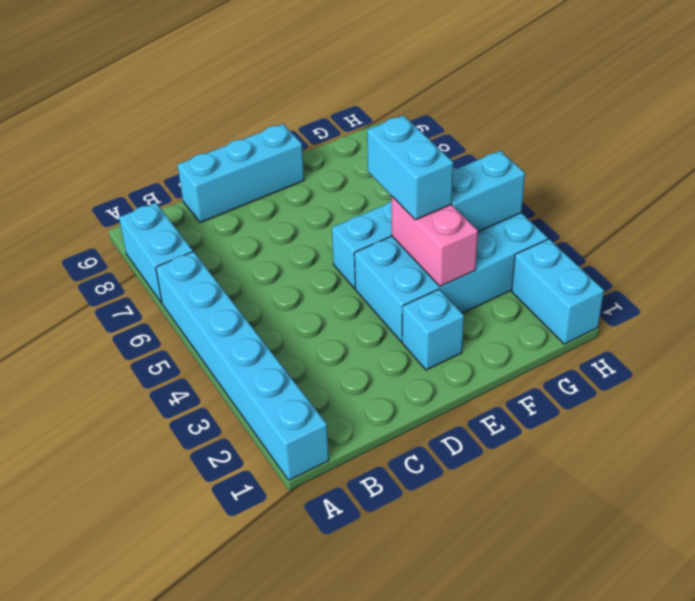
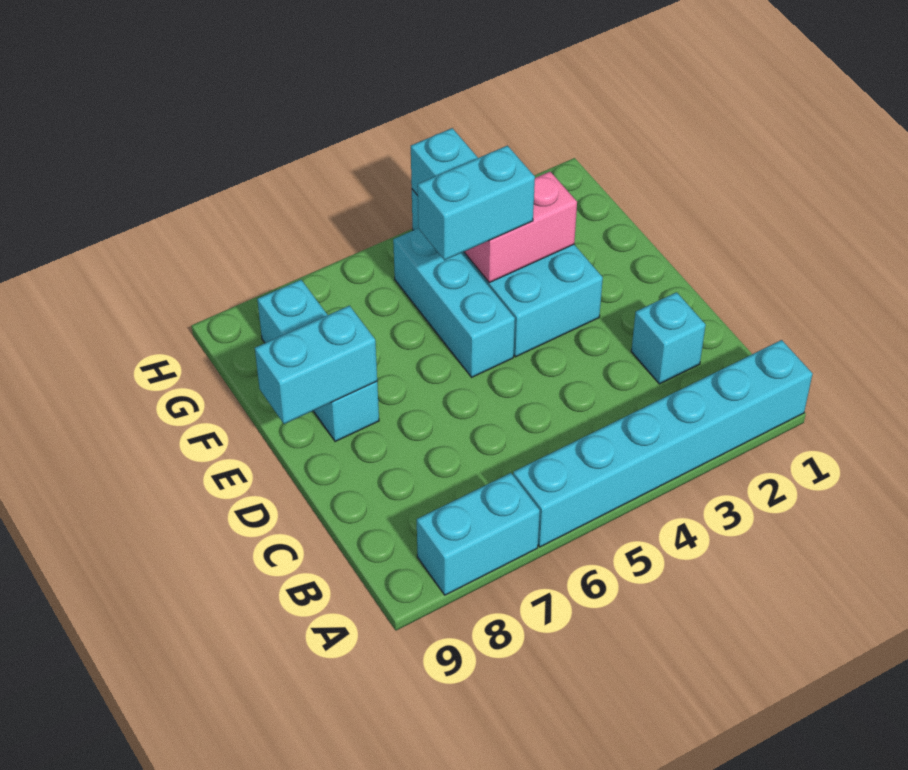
cyan brick C9:E9 level 1 -> cyan brick E8:G8 level 1
cyan brick E2 level 1 -> cyan brick C2 level 1
cyan brick H1:H2 level 1 -> cyan brick E8:E9 level 2

